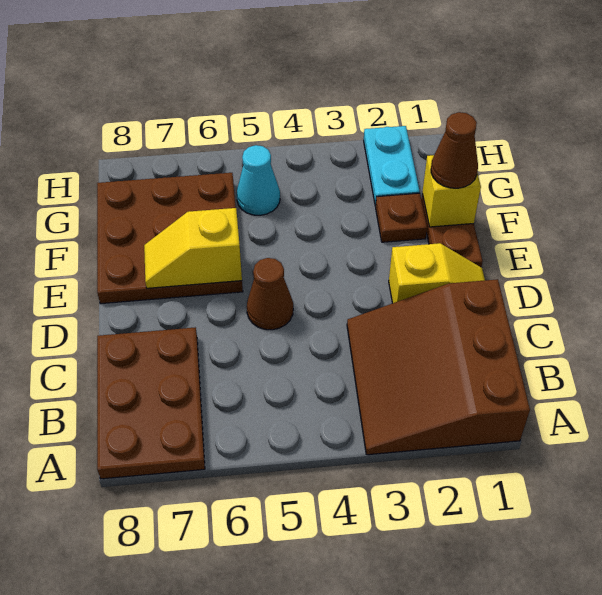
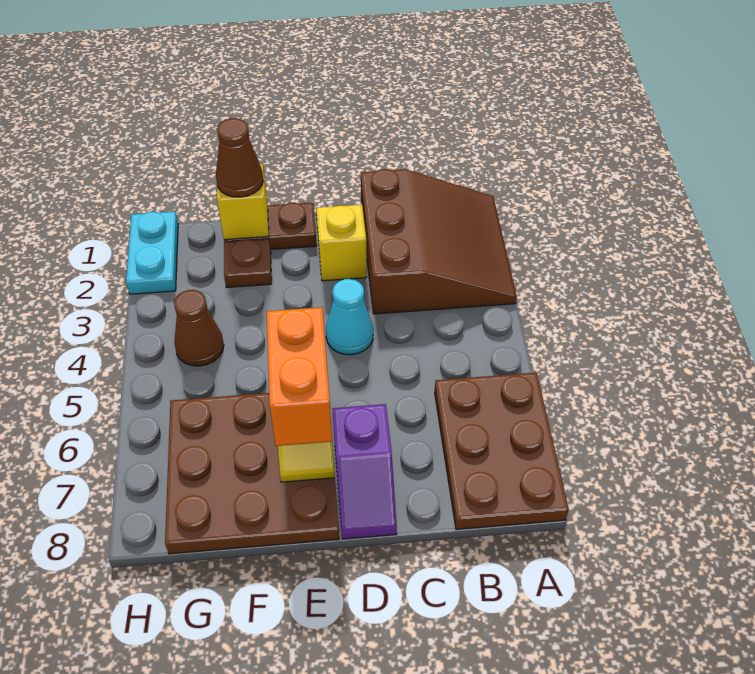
brown slope A1:C3 level 1 top 1 -> brown slope A1:C3 level 1 top C
brown plate A7:C8 level 1 -> brown plate A6:B8 level 1
brown cone D5 level 1 -> brown cone G4 level 1
none -> purple slope D7:D8 level 1 top 7
none -> orange brick E6:E7 level 3
cyan plate G2:H2 level 1 -> cyan plate H1:H2 level 1
cyan cone G5 level 1 -> cyan cone D4 level 1

